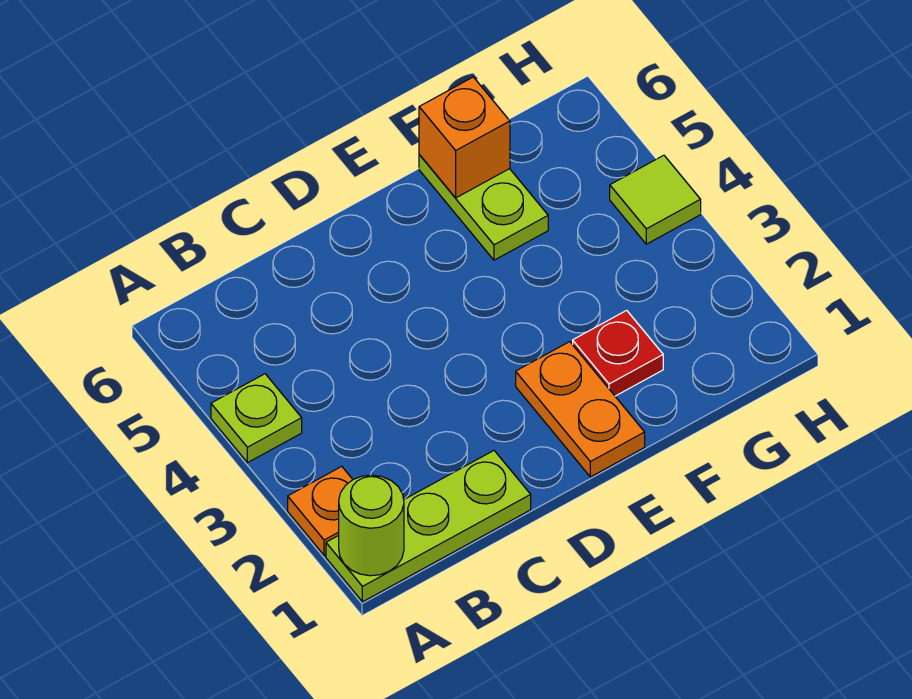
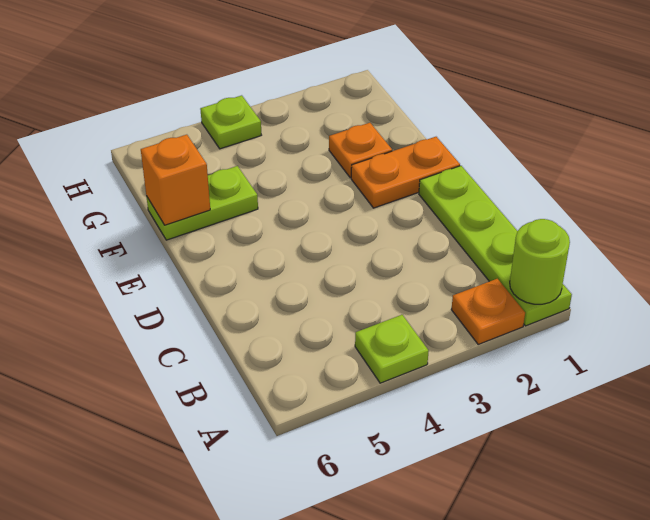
lime plate A1:C1 level 1 -> lime plate A1:D1 level 1
red plate F2 level 1 -> orange plate F2 level 1
lime tile H4 level 1 -> lime plate H4 level 1

